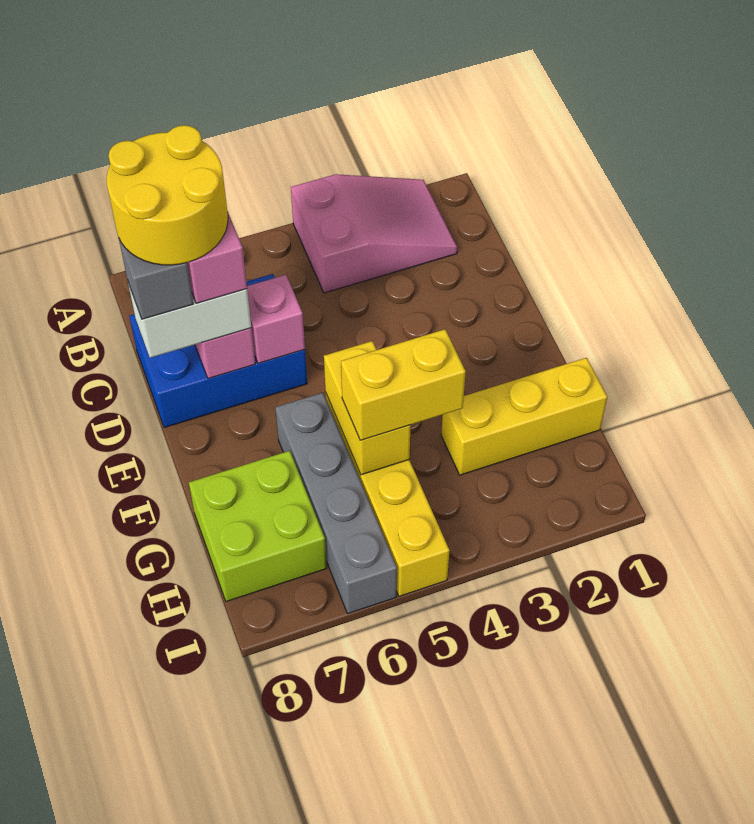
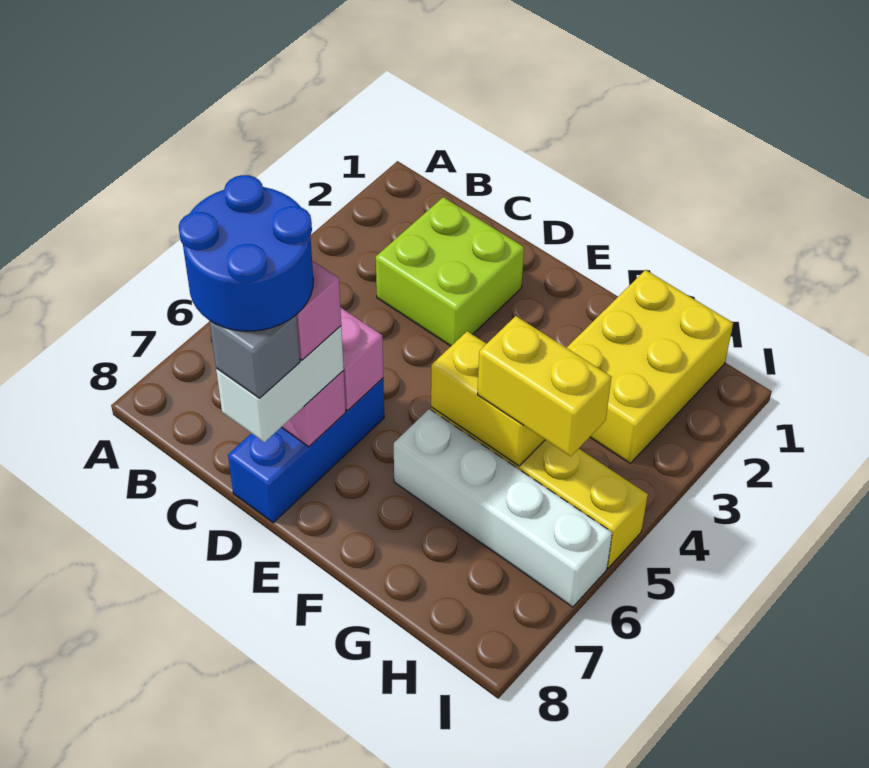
pink slope A2:B4 level 1 top 4 -> none
blue brick C6:D8 level 1 -> blue brick D6:D8 level 1
yellow round brick C7:D8 level 5 -> blue round brick C7:D8 level 5
grey brick F6:I6 level 1 -> white brick F6:I6 level 1
yellow brick G1:G3 level 1 -> yellow brick G1:H3 level 1
yellow brick G4:G5 level 3 -> yellow brick G5:H5 level 3
lime brick G7:H8 level 1 -> lime brick C2:D3 level 1

